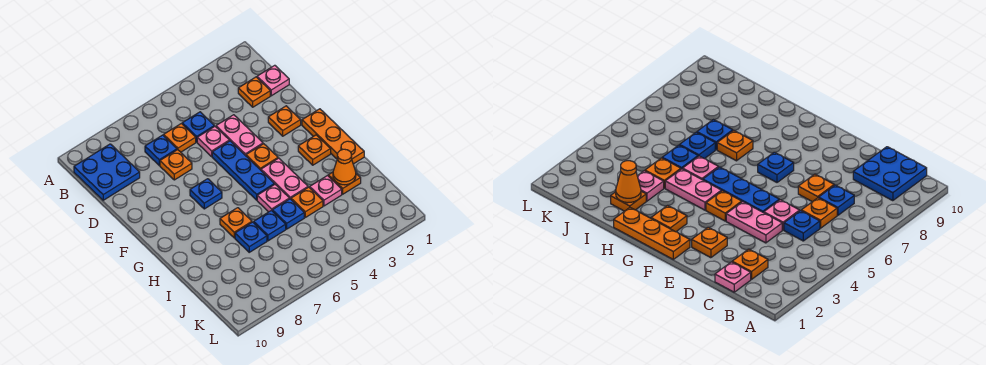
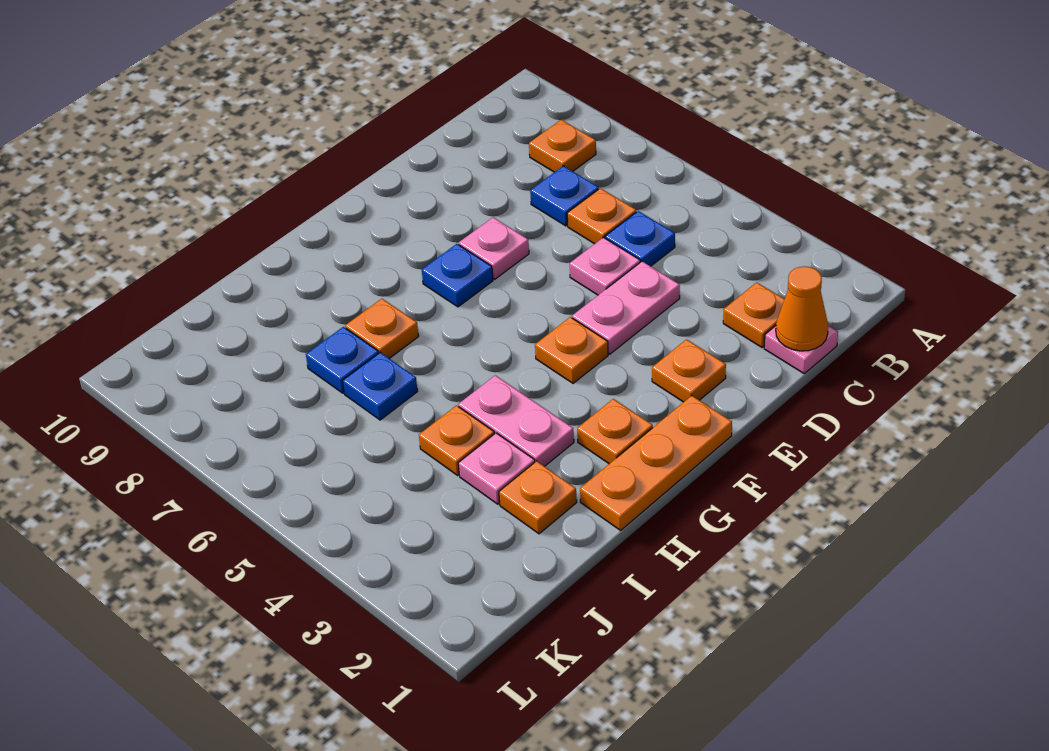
blue plate B9:C10 level 1 -> none
orange plate D7 level 1 -> orange plate B8 level 1
blue plate E5:G5 level 1 -> none
pink plate G4:H4 level 1 -> pink plate H3:H4 level 1
pink plate H5 level 1 -> pink plate E7 level 1
orange cone I2 level 2 -> orange cone C1 level 2
blue plate I5 level 1 -> none

